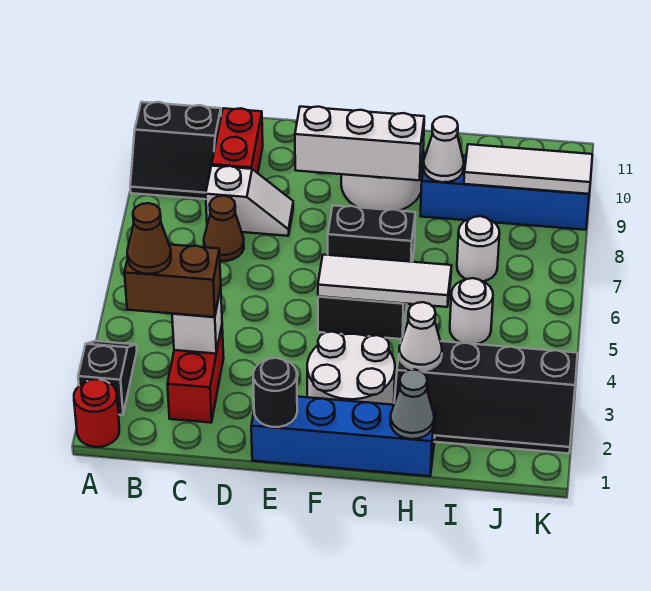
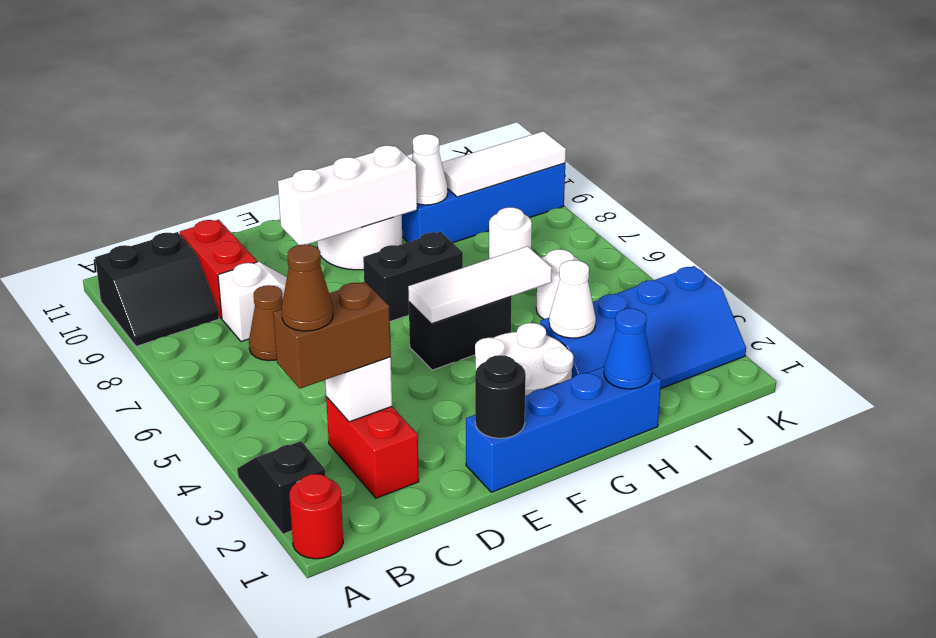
grey cone H1 level 2 -> blue cone H1 level 2
black slope H2:K3 level 1 top 3 -> blue slope H2:K3 level 1 top 3

